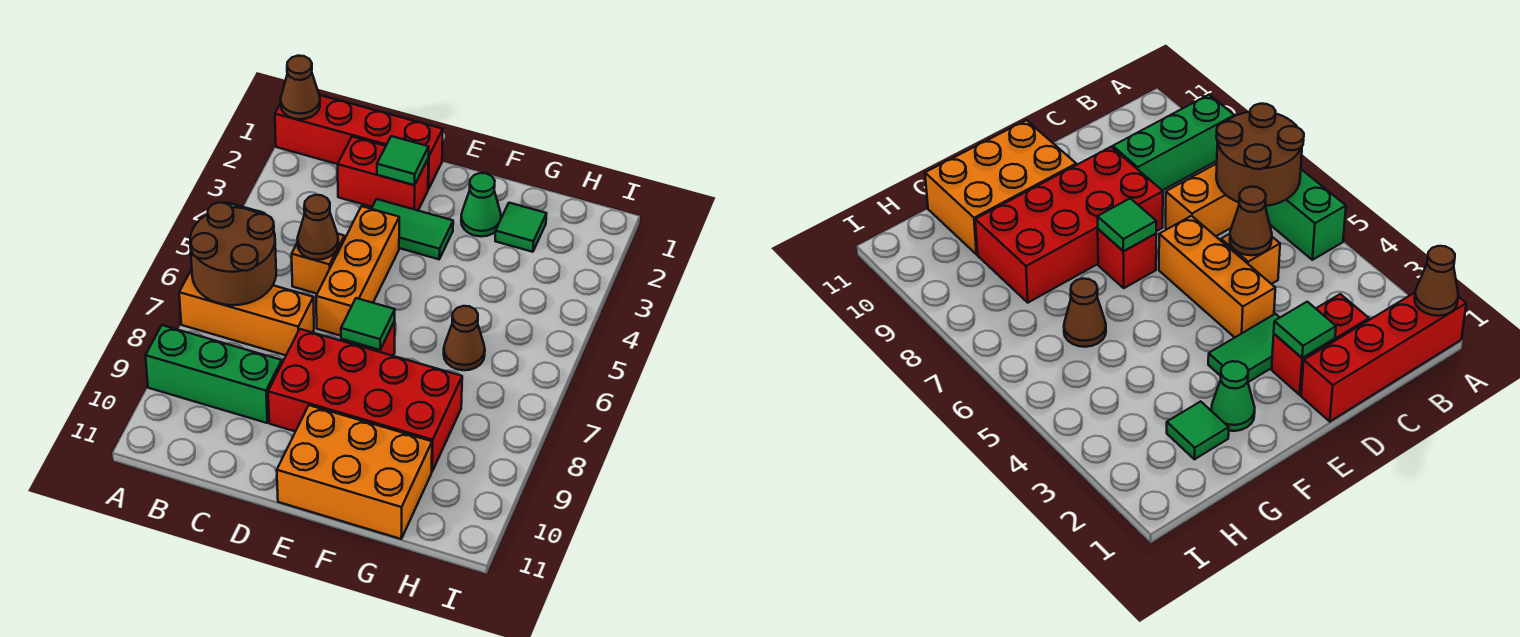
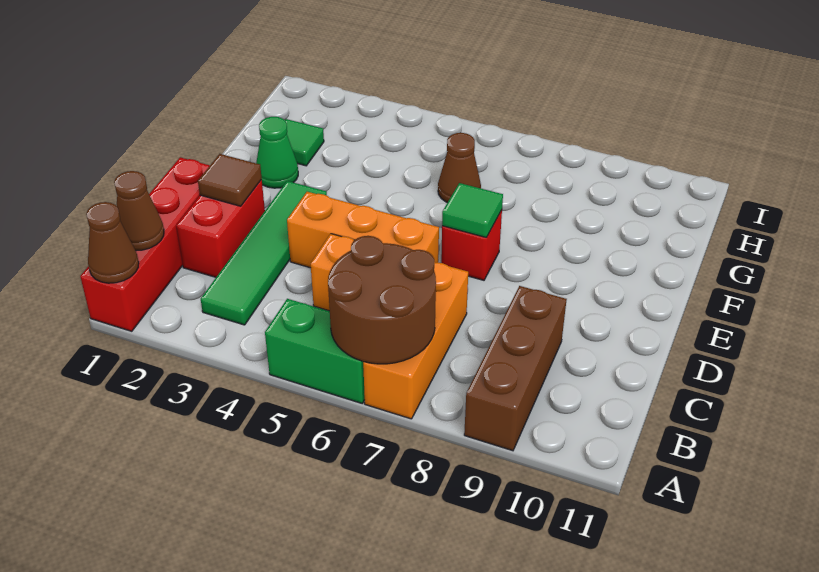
green brick A9:C9 level 1 -> brown brick A9:C9 level 1
brown cone C5 level 2 -> brown cone B1 level 2
green tile D2 level 2 -> brown tile D2 level 2
green tile D3:E3 level 1 -> green tile B3:E3 level 1
red brick D8:G9 level 1 -> none
orange brick E10:G11 level 1 -> none

